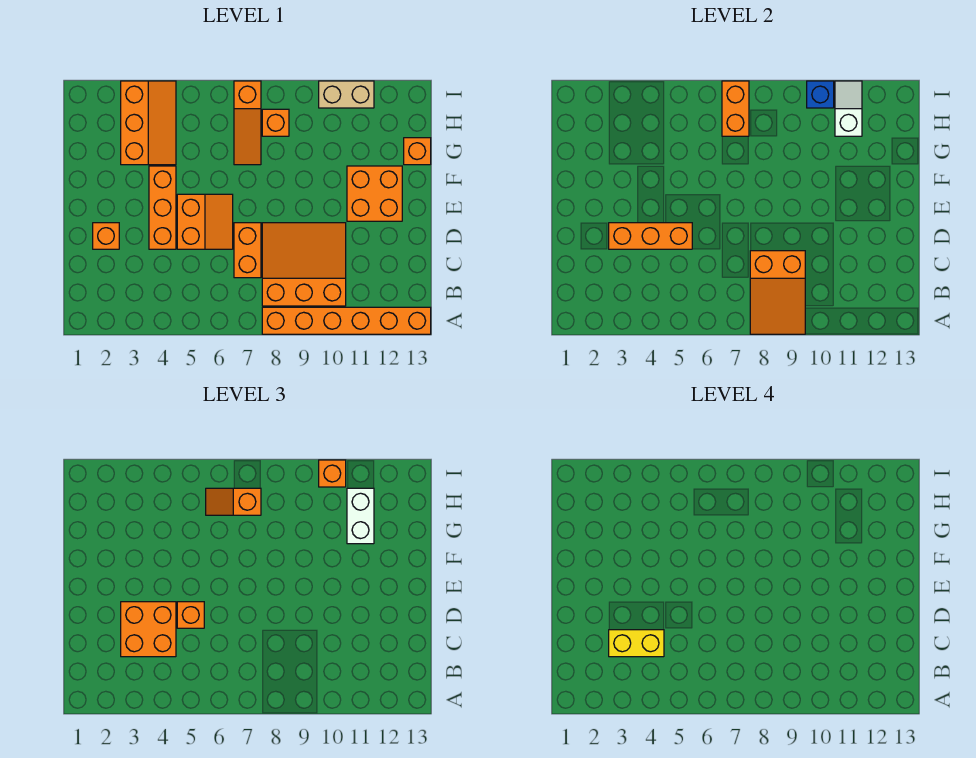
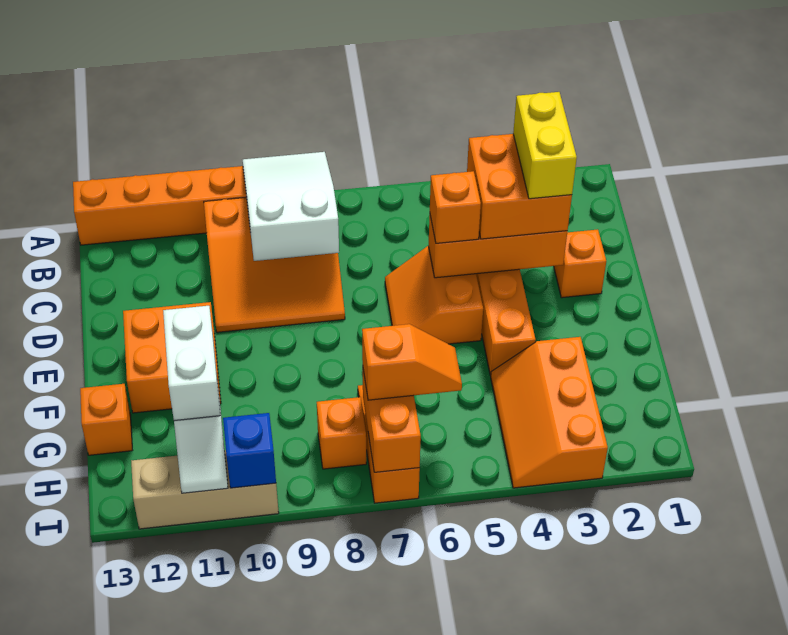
orange slope A8:C9 level 2 top C -> white slope A8:C9 level 2 top C
yellow brick C3:C4 level 4 -> yellow brick C3:D3 level 4
orange brick C7:D7 level 1 -> none
tan brick I10:I11 level 1 -> tan brick I10:I12 level 1
orange brick I10 level 3 -> none

